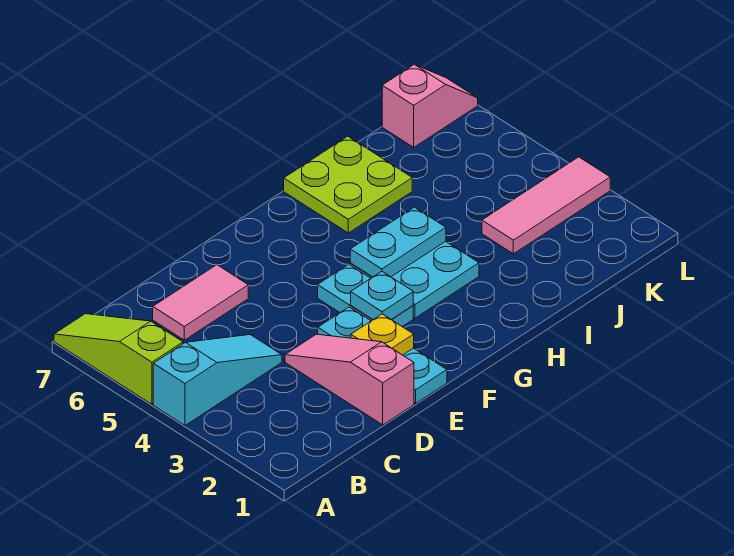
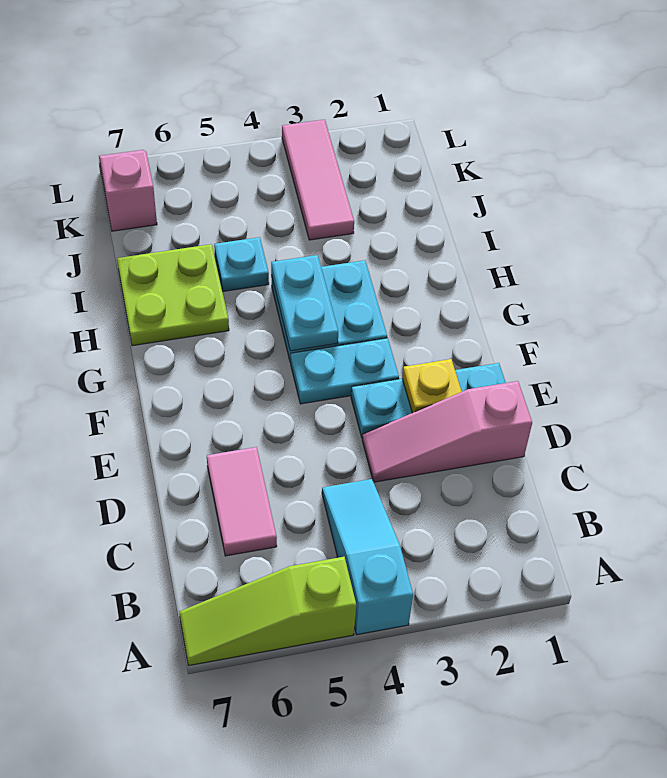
cyan plate F3 level 2 -> cyan plate I5 level 1

